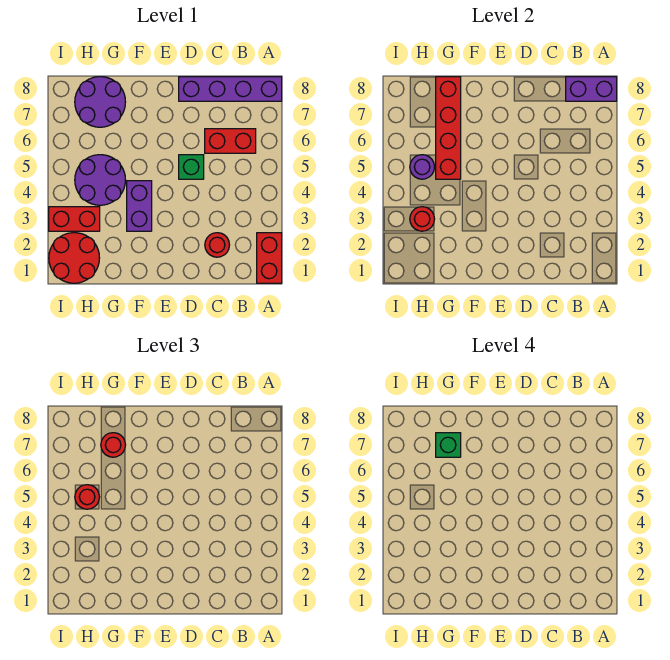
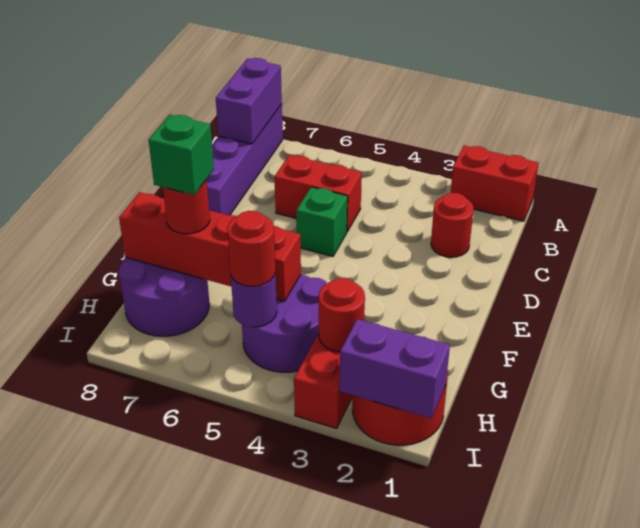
red brick B6:C6 level 1 -> red brick C5:C6 level 1
purple brick F3:F4 level 1 -> purple brick I1:I2 level 2

